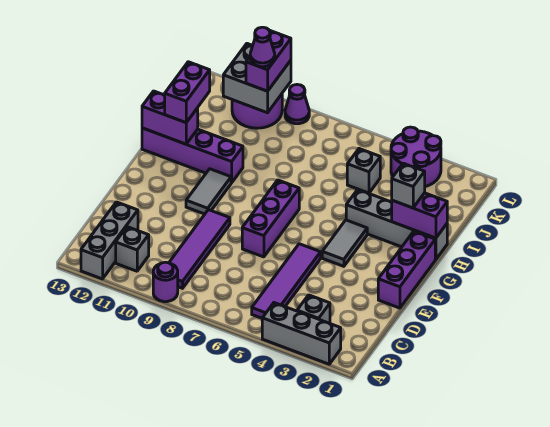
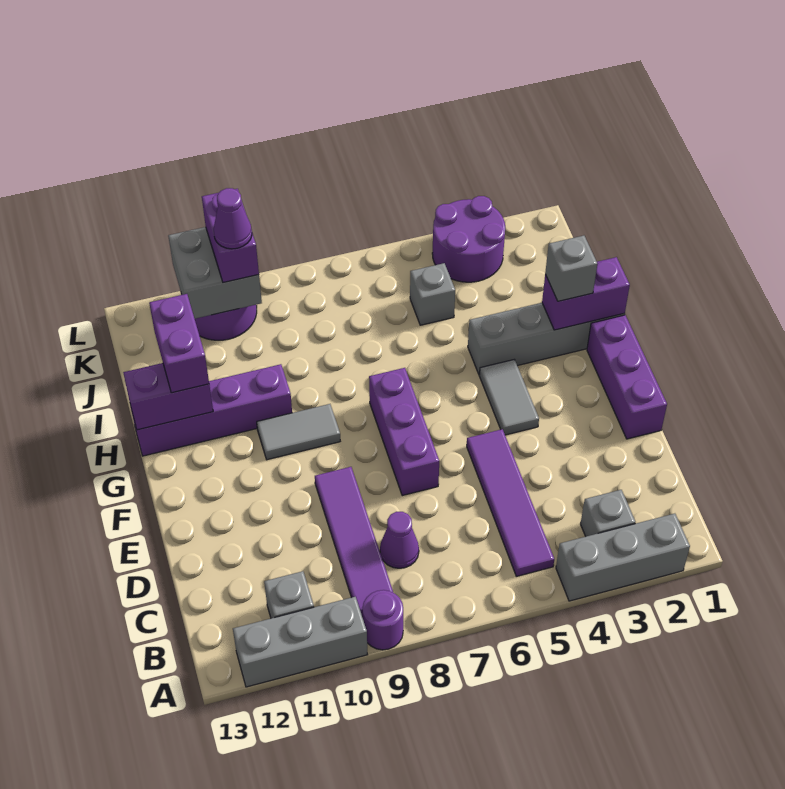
grey brick A12:C12 level 1 -> grey brick A10:A12 level 1
grey tile F10:G10 level 1 -> grey tile G9:G10 level 1
purple cone L9 level 1 -> purple cone C8 level 1

